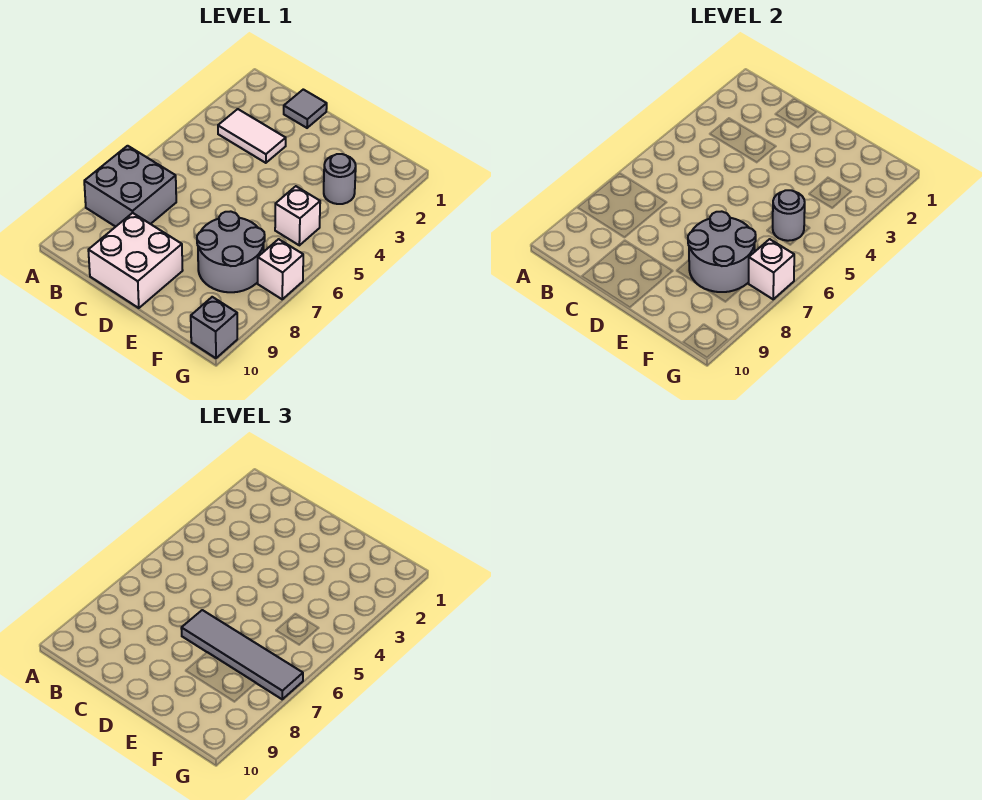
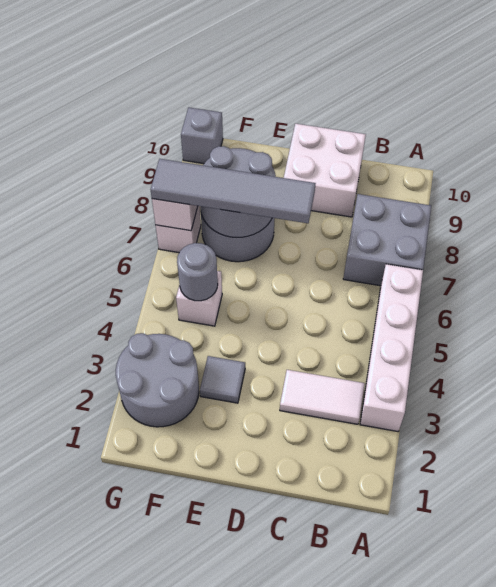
none -> white brick A3:A6 level 1
grey tile C1 level 1 -> grey tile E3 level 1
grey round brick F3 level 1 -> grey round brick F2:G3 level 1

